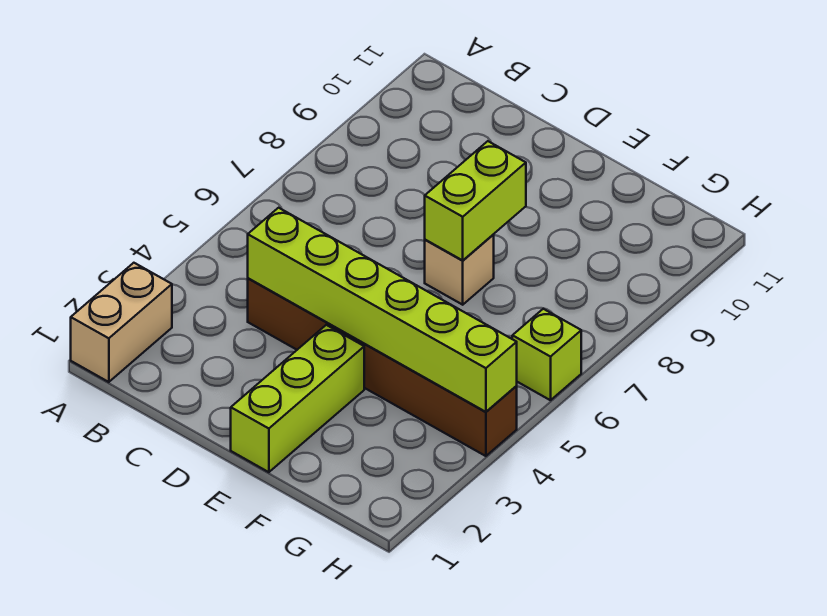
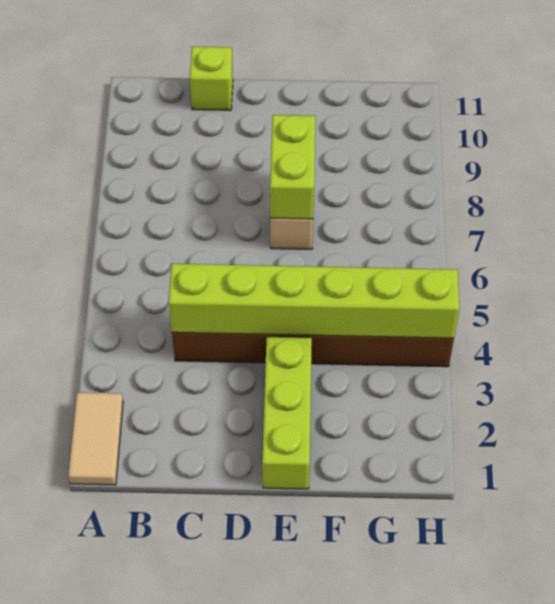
tan brick A1:A2 level 1 -> tan tile A1:A2 level 1
lime brick H6 level 1 -> lime brick C11 level 1

